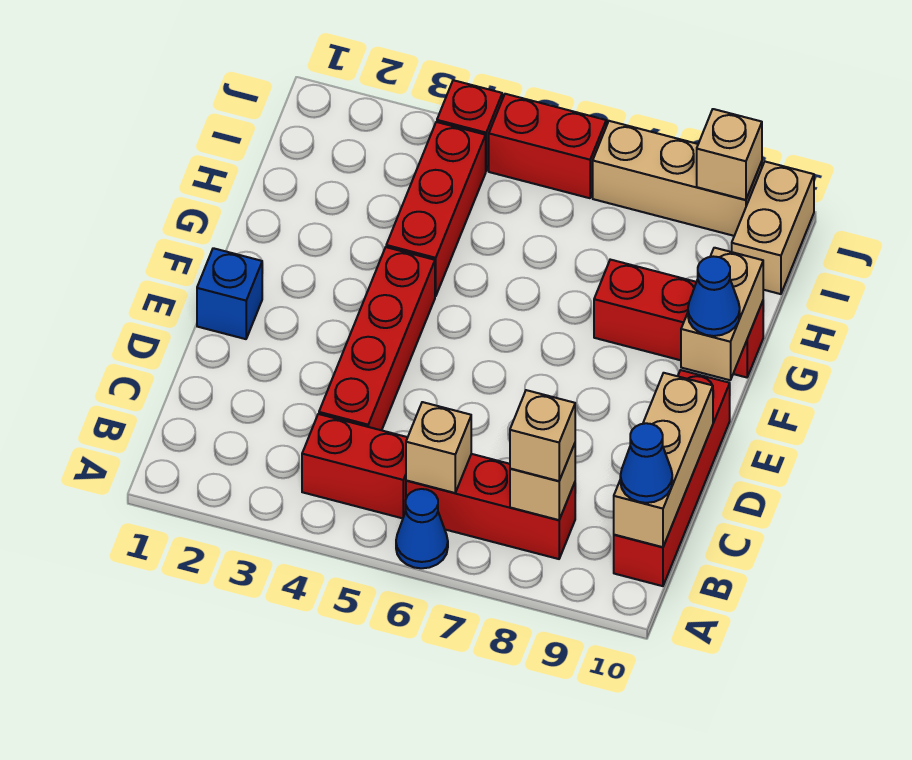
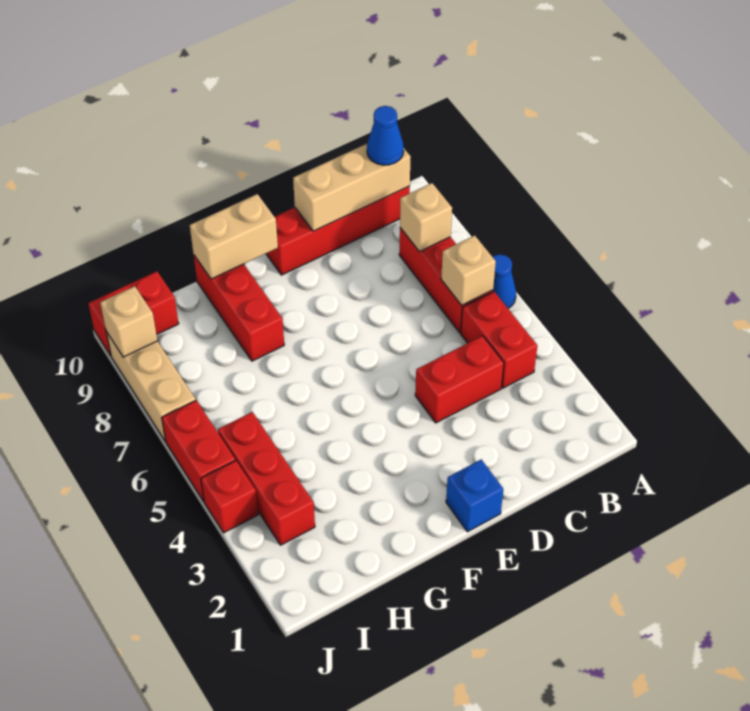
tan brick B8 level 3 -> none
red brick C4:F4 level 1 -> red brick C4:D4 level 1
blue cone F10 level 3 -> none
red brick G4:I4 level 1 -> red brick I3:I5 level 1
tan brick I10:J10 level 1 -> red brick I10:J10 level 1

